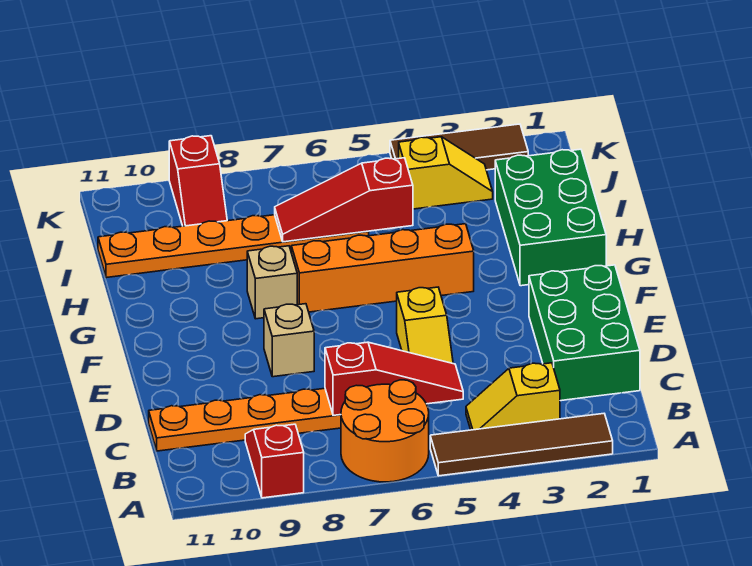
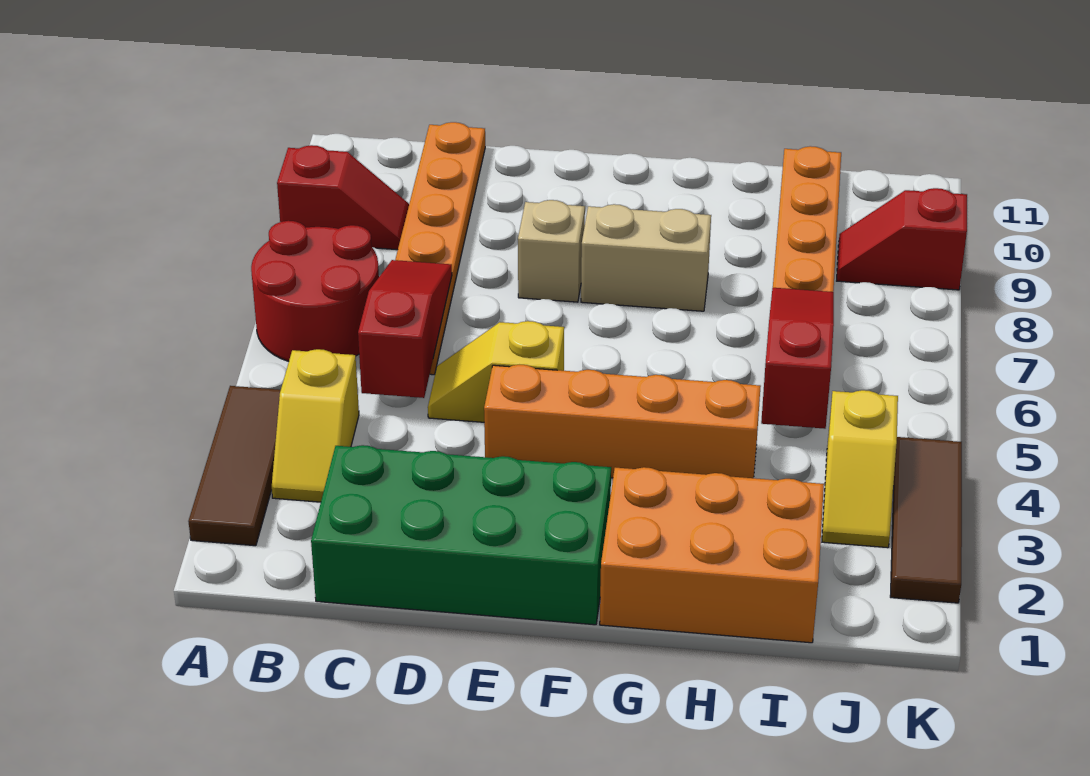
brown tile A2:A5 level 1 -> brown tile A2:A4 level 1
orange round brick A6:B7 level 1 -> red round brick A6:B7 level 1
yellow slope B3:B4 level 1 top 3 -> yellow slope B3:B4 level 1 top 4
green brick C1:E2 level 1 -> green brick C1:F2 level 1
red slope C5:C7 level 2 top 7 -> red slope C5:C7 level 2 top 5
green brick G1:I2 level 1 -> orange brick G1:I2 level 1
orange brick G4:G7 level 1 -> orange brick E4:H4 level 1
tan brick G8 level 1 -> tan brick F8:G8 level 1

